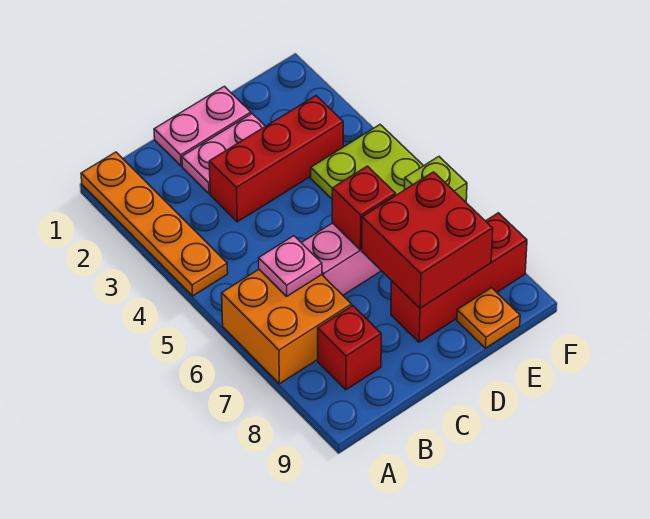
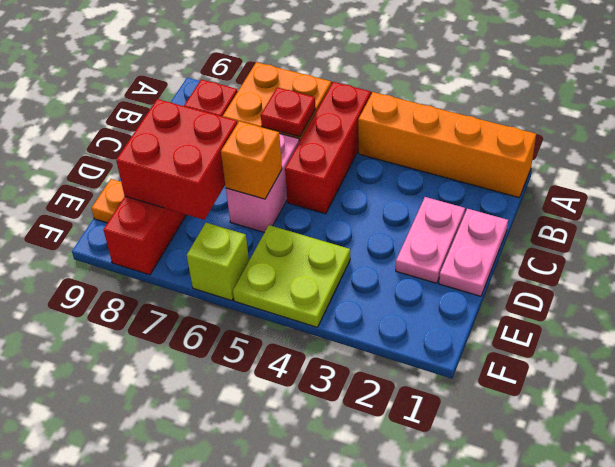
orange plate A1:A4 level 1 -> orange brick A1:A4 level 1
pink plate B6 level 2 -> red plate B6 level 2
red brick C3:E3 level 1 -> red brick A5:C5 level 1
red brick D6 level 2 -> orange brick D6 level 2

